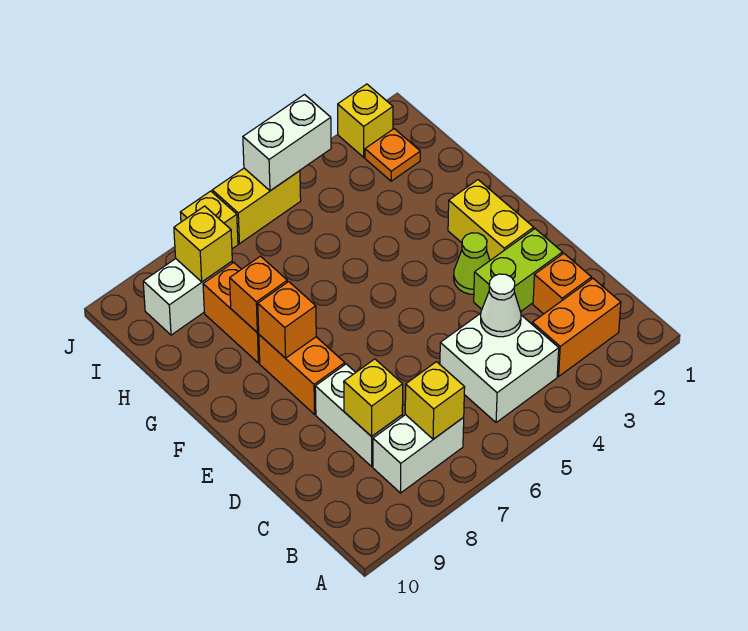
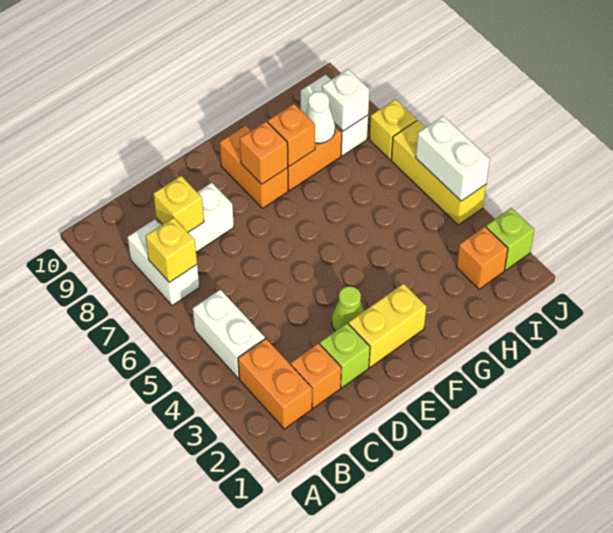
white brick B4:C5 level 1 -> white brick B4:B5 level 1
white cone C4 level 2 -> white cone H8 level 2
lime brick D2:D3 level 1 -> lime brick D2 level 1
orange brick E8:F8 level 1 -> orange brick F8:F9 level 1
orange plate I2 level 1 -> orange brick I2 level 1
yellow brick I8 level 2 -> white brick I8 level 2
yellow brick J2 level 1 -> lime brick J2 level 1
yellow brick J5:J6 level 1 -> yellow brick J4:J6 level 1

